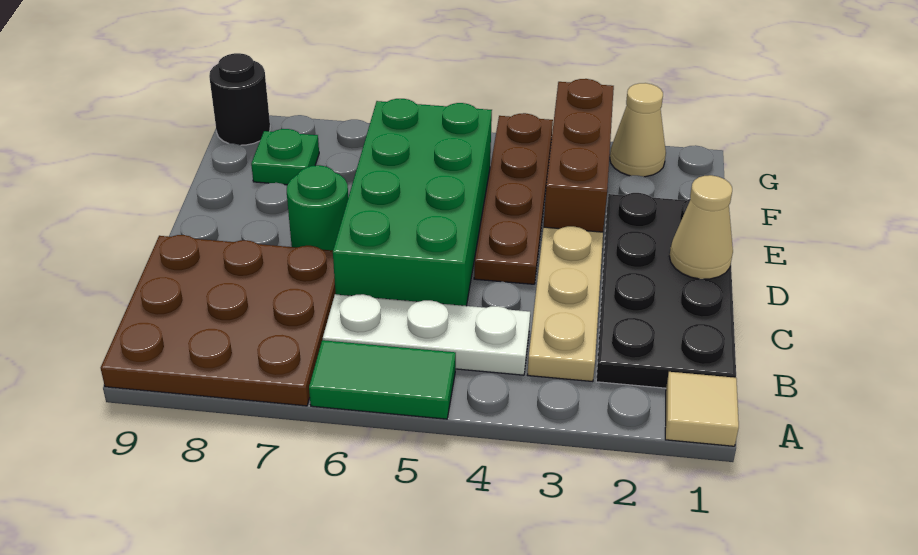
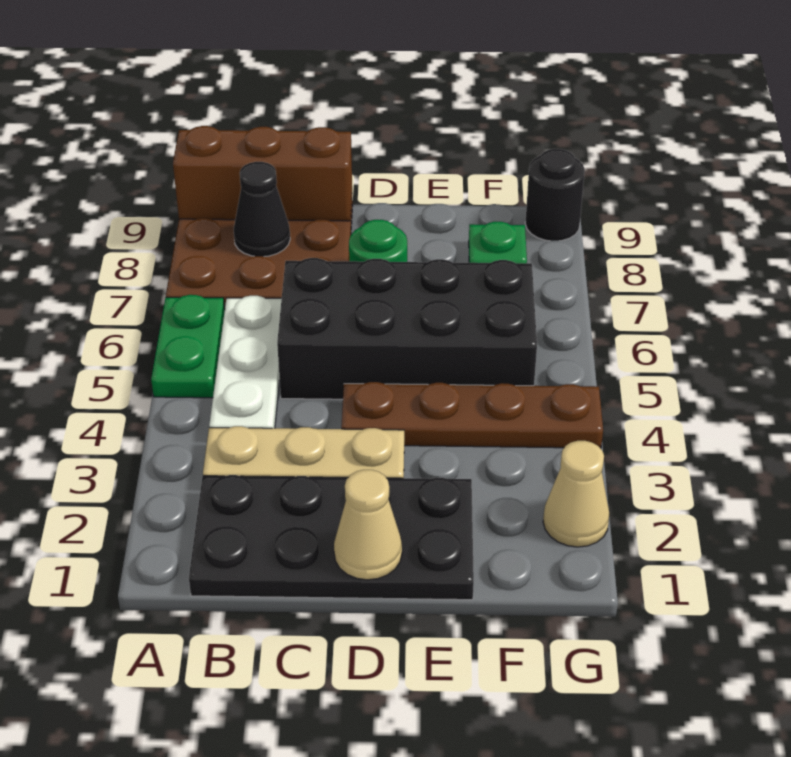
tan tile A1 level 1 -> none
green tile A5:A6 level 1 -> green plate A5:A6 level 1
none -> black cone B8 level 2
green brick C5:F6 level 1 -> black brick C5:F6 level 1
brown brick E3:G3 level 1 -> brown brick A9:C9 level 2

